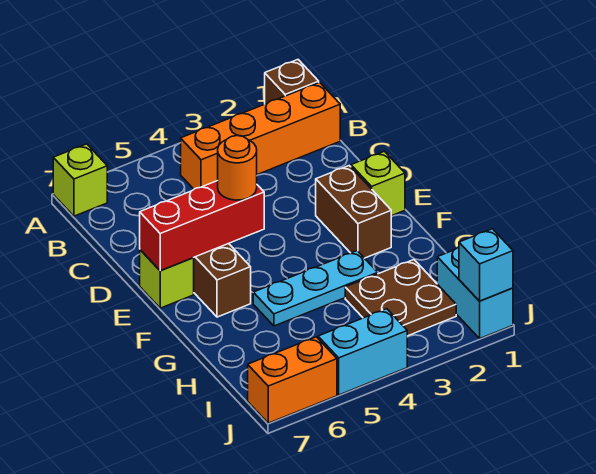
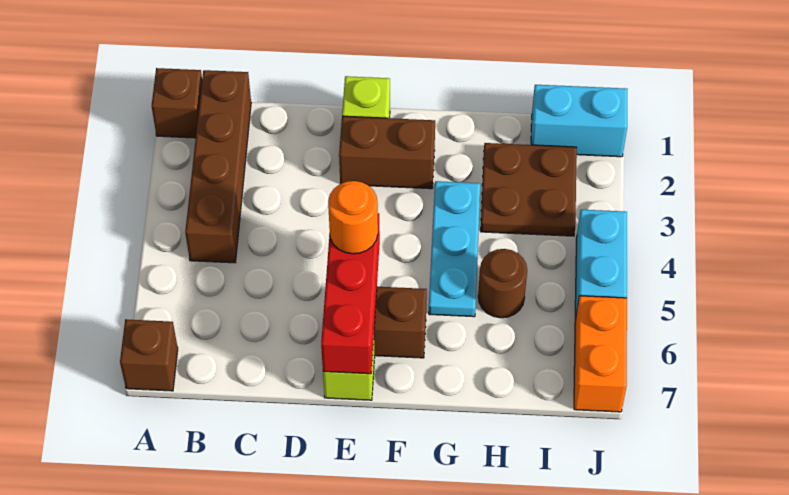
lime brick A7 level 1 -> brown brick A7 level 1
orange brick B1:B4 level 1 -> brown brick B1:B4 level 1
none -> brown round brick H5 level 1
cyan brick J1 level 2 -> none

